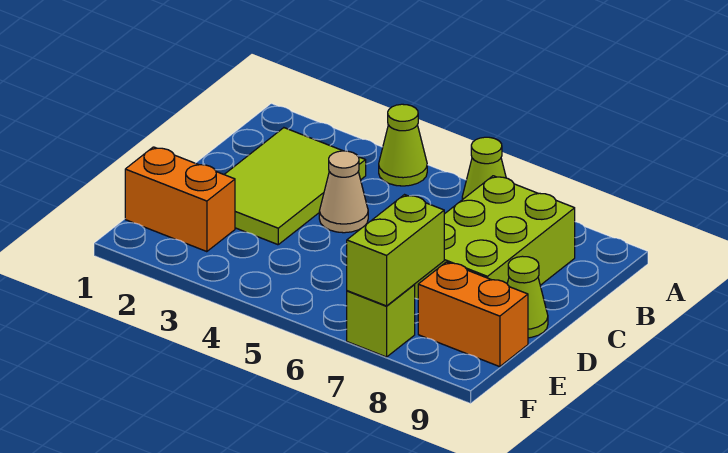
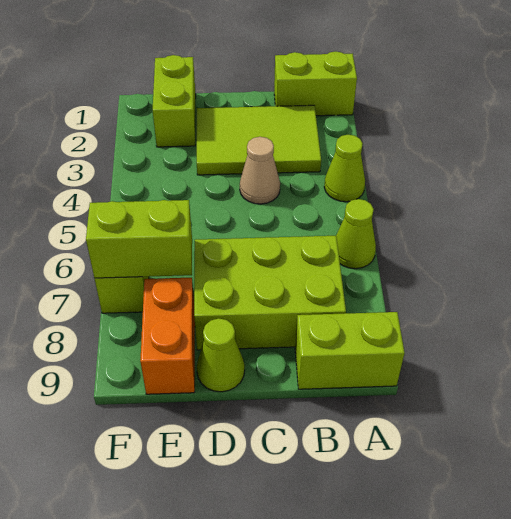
none -> lime brick A1:B1 level 1
none -> lime brick A9:B9 level 1
orange brick E1:E2 level 1 -> lime brick E1:E2 level 1

